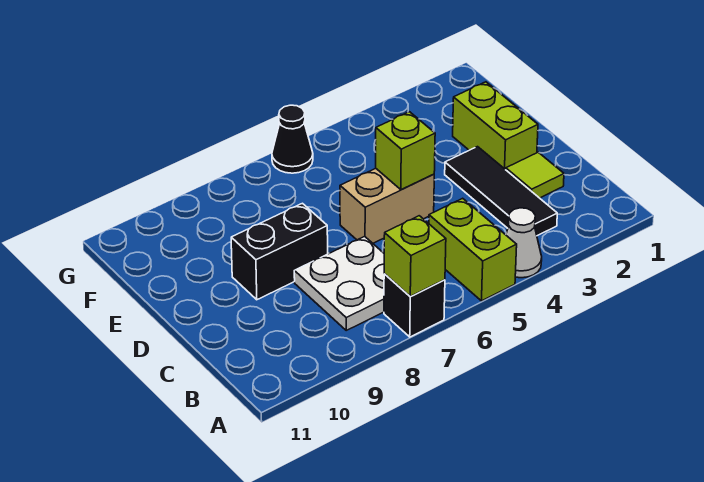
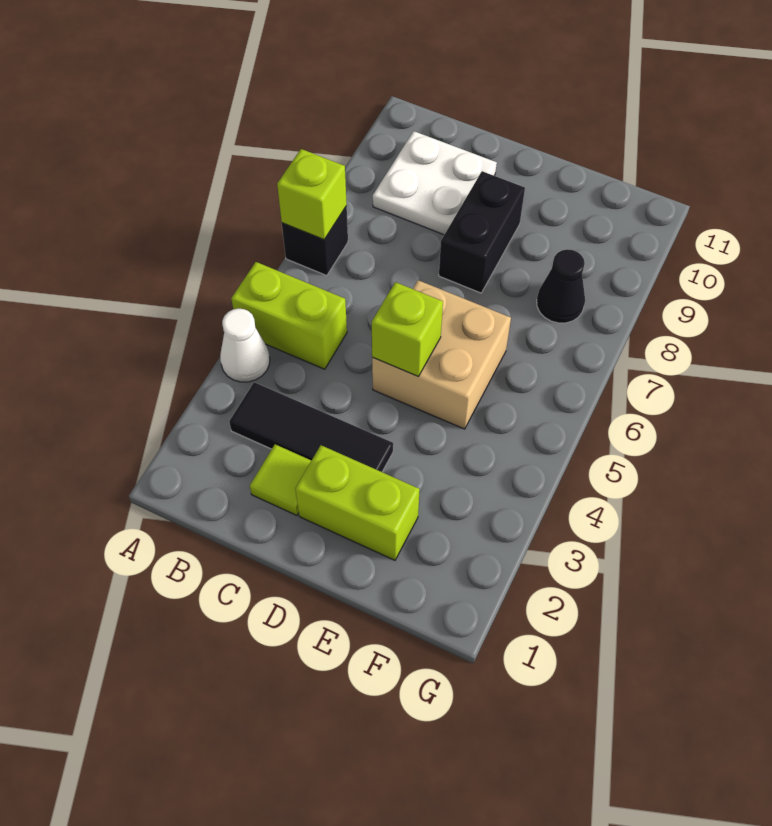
white plate B7:C8 level 1 -> white plate B9:C10 level 1
tan brick D5:D6 level 1 -> tan brick D5:E6 level 1
black cone G6 level 1 -> black cone F8 level 1

